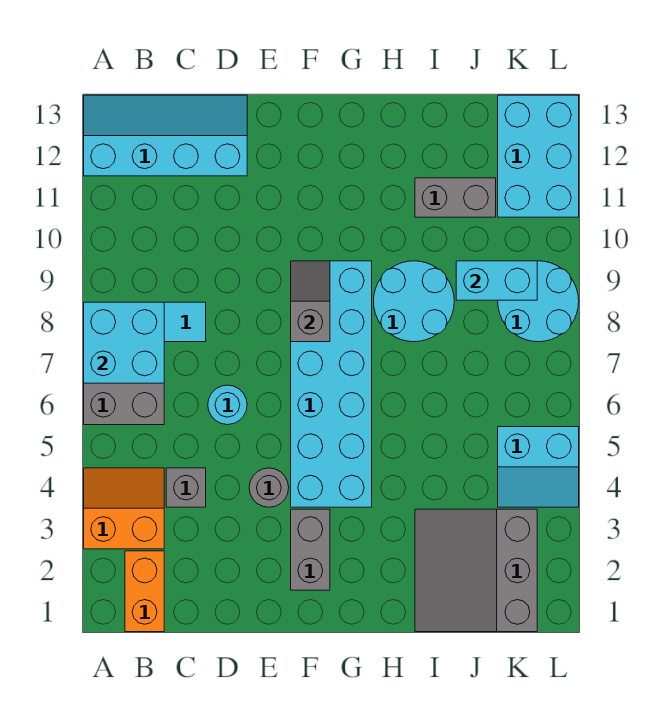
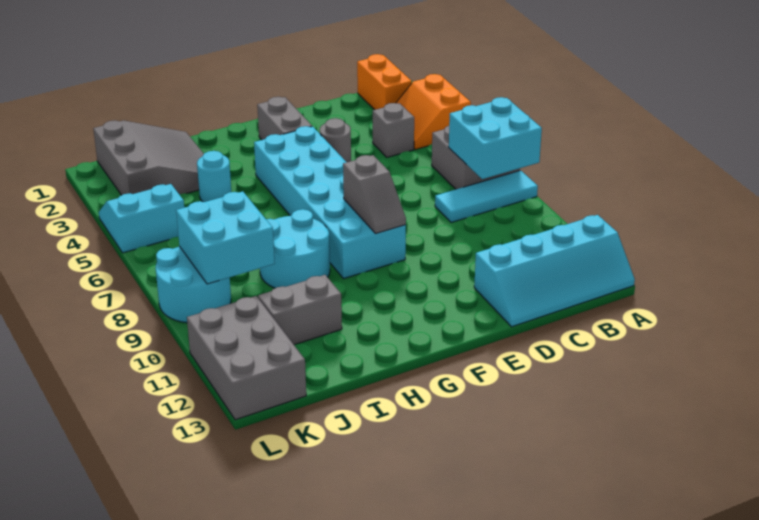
orange slope A3:B4 level 1 top 3 -> orange slope A3:B4 level 1 top A
cyan round brick D6 level 1 -> cyan round brick I4 level 1
cyan brick J9:K9 level 2 -> cyan brick J8:K9 level 2
cyan brick K11:L13 level 1 -> grey brick K11:L13 level 1

